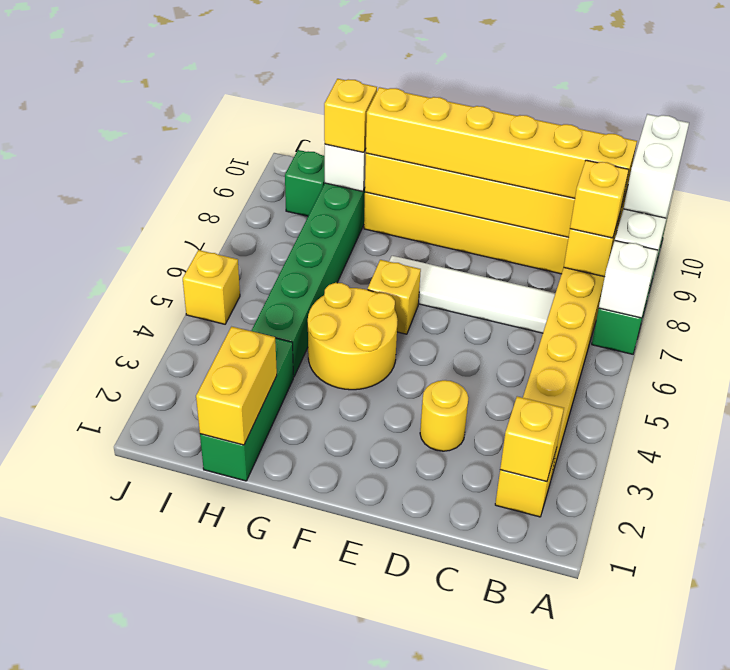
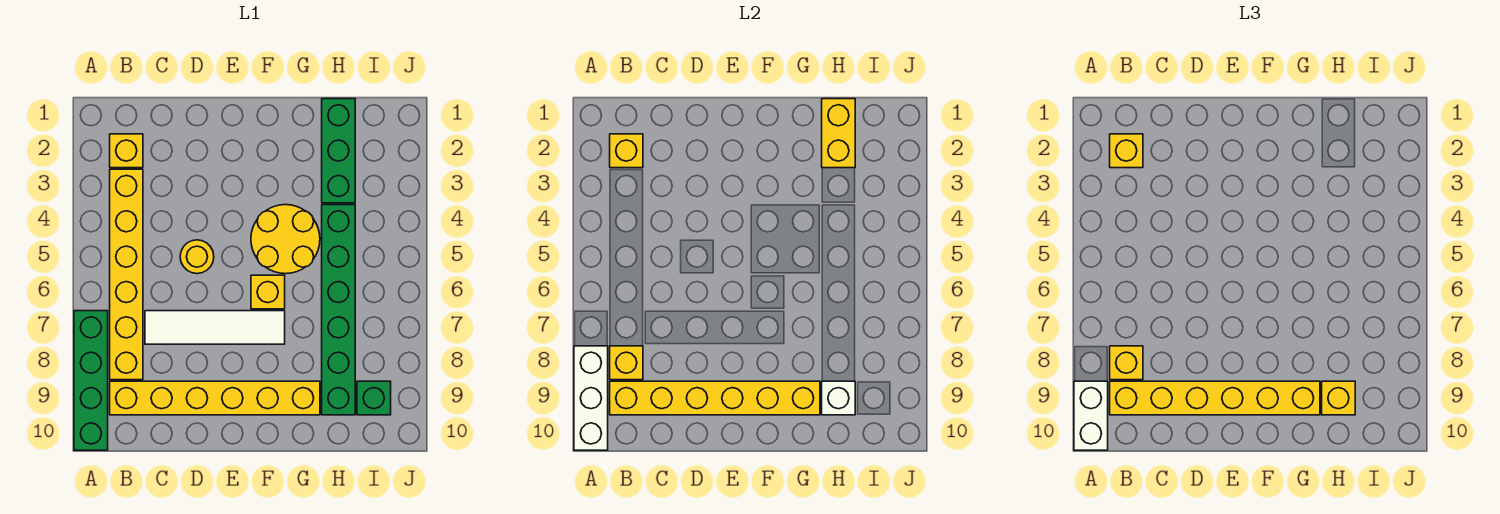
white brick A7 level 2 -> none
yellow round brick D3 level 1 -> yellow round brick D5 level 1
yellow brick J5 level 1 -> yellow brick B2 level 3

